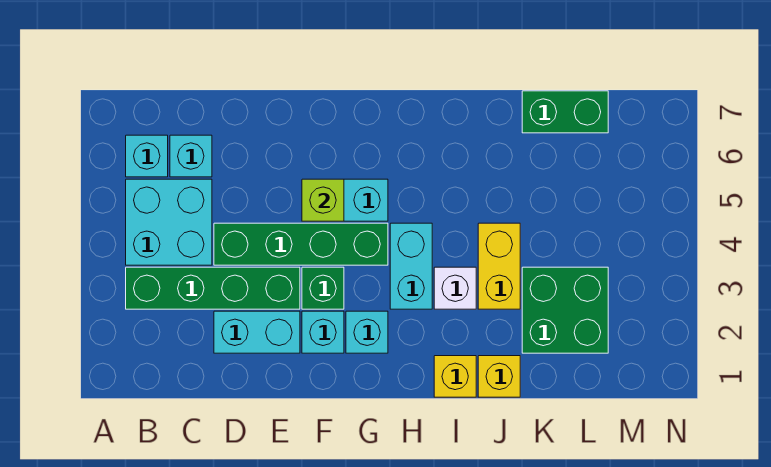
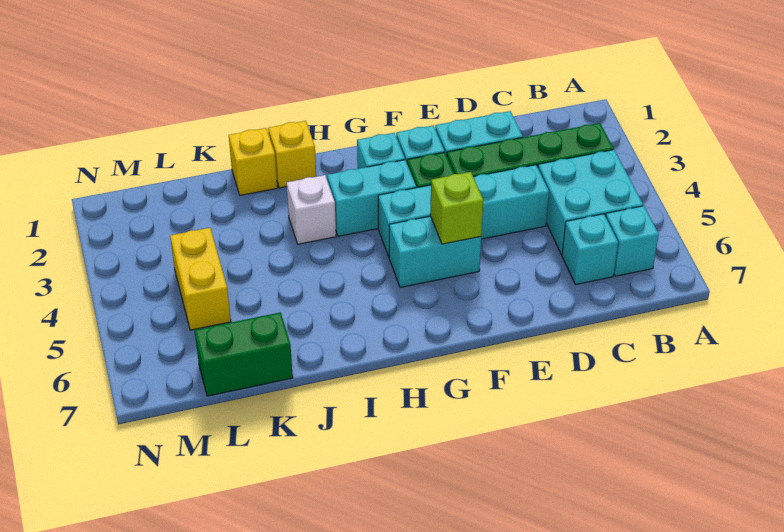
green brick D4:G4 level 1 -> cyan brick D4:G4 level 1
cyan brick H3:H4 level 1 -> cyan brick G3:H3 level 1
yellow brick J3:J4 level 1 -> yellow brick L4:L5 level 1
green brick K2:L3 level 1 -> none

